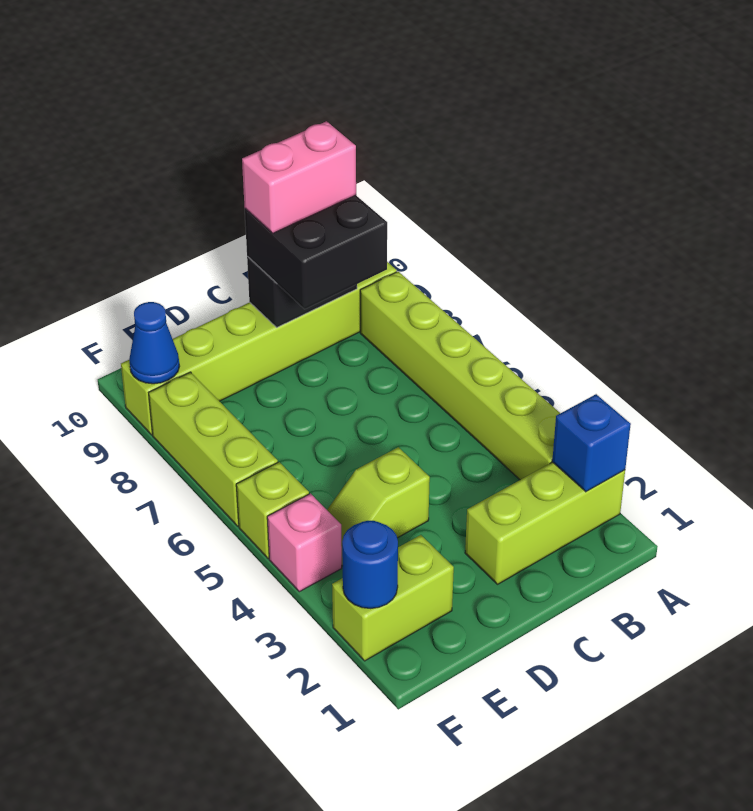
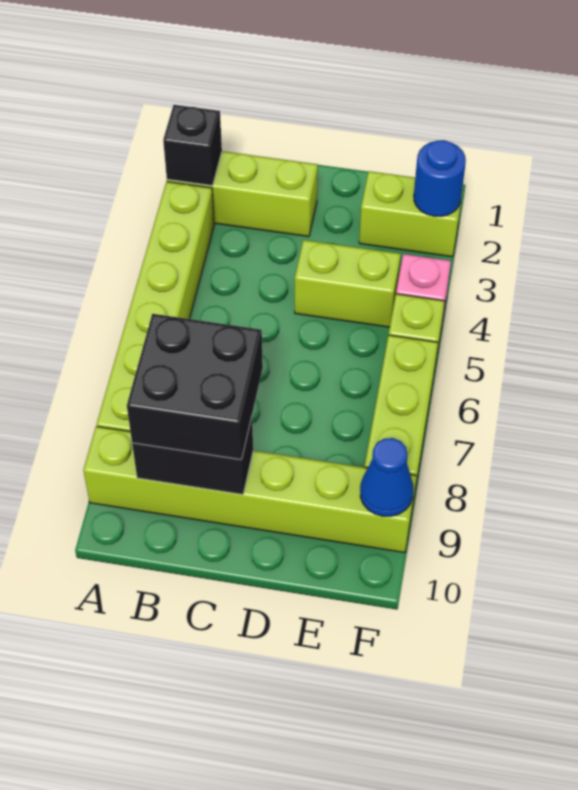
blue brick A2 level 2 -> black brick A2 level 2
pink brick B9:C9 level 4 -> none
lime slope D4:E4 level 1 top D -> lime brick D4:E4 level 1

